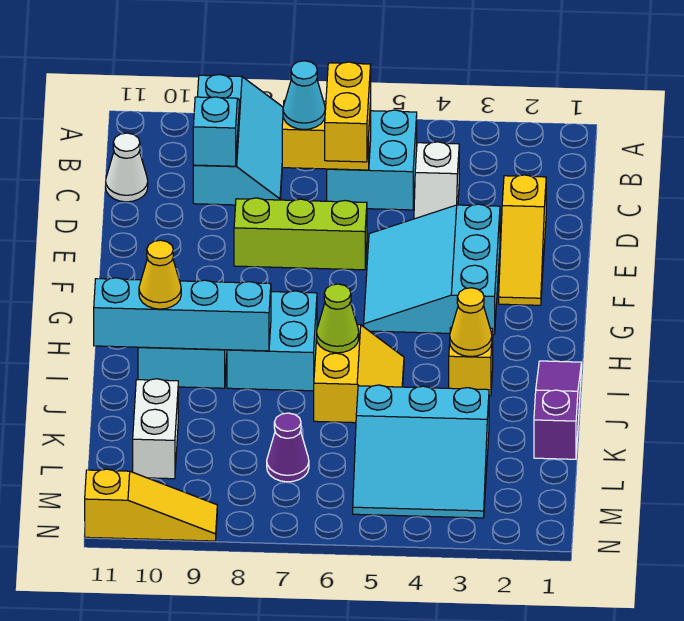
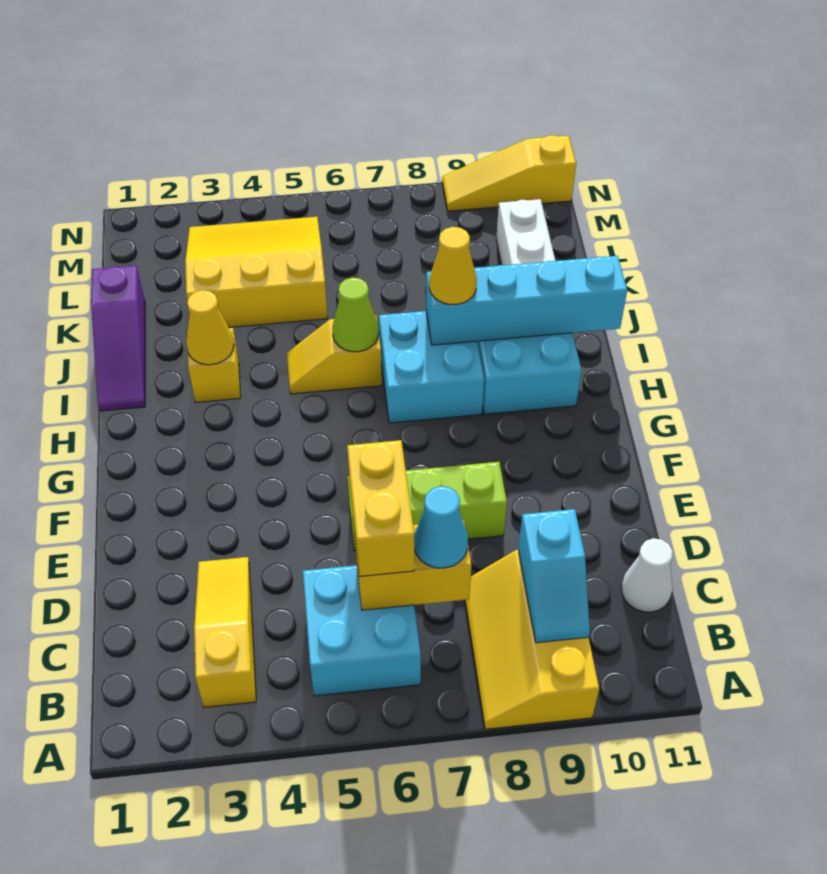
cyan slope A8:C9 level 1 top 9 -> yellow slope A8:C9 level 1 top 9
white slope C4:D4 level 1 top C -> none
yellow slope D2:F2 level 1 top D -> yellow slope B3:D3 level 1 top B
cyan slope E3:G5 level 1 top 3 -> none
yellow slope I5:J6 level 1 top 6 -> yellow slope I5:I6 level 1 top 6
yellow cone I10 level 3 -> yellow cone I8 level 3
cyan slope K3:M5 level 1 top K -> yellow slope K3:M5 level 1 top K
purple cone L7 level 1 -> none

